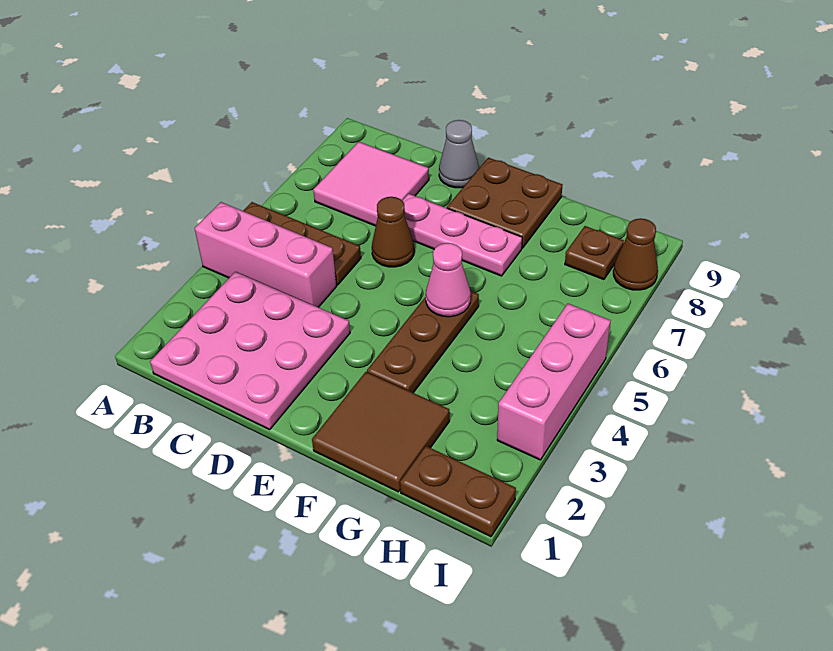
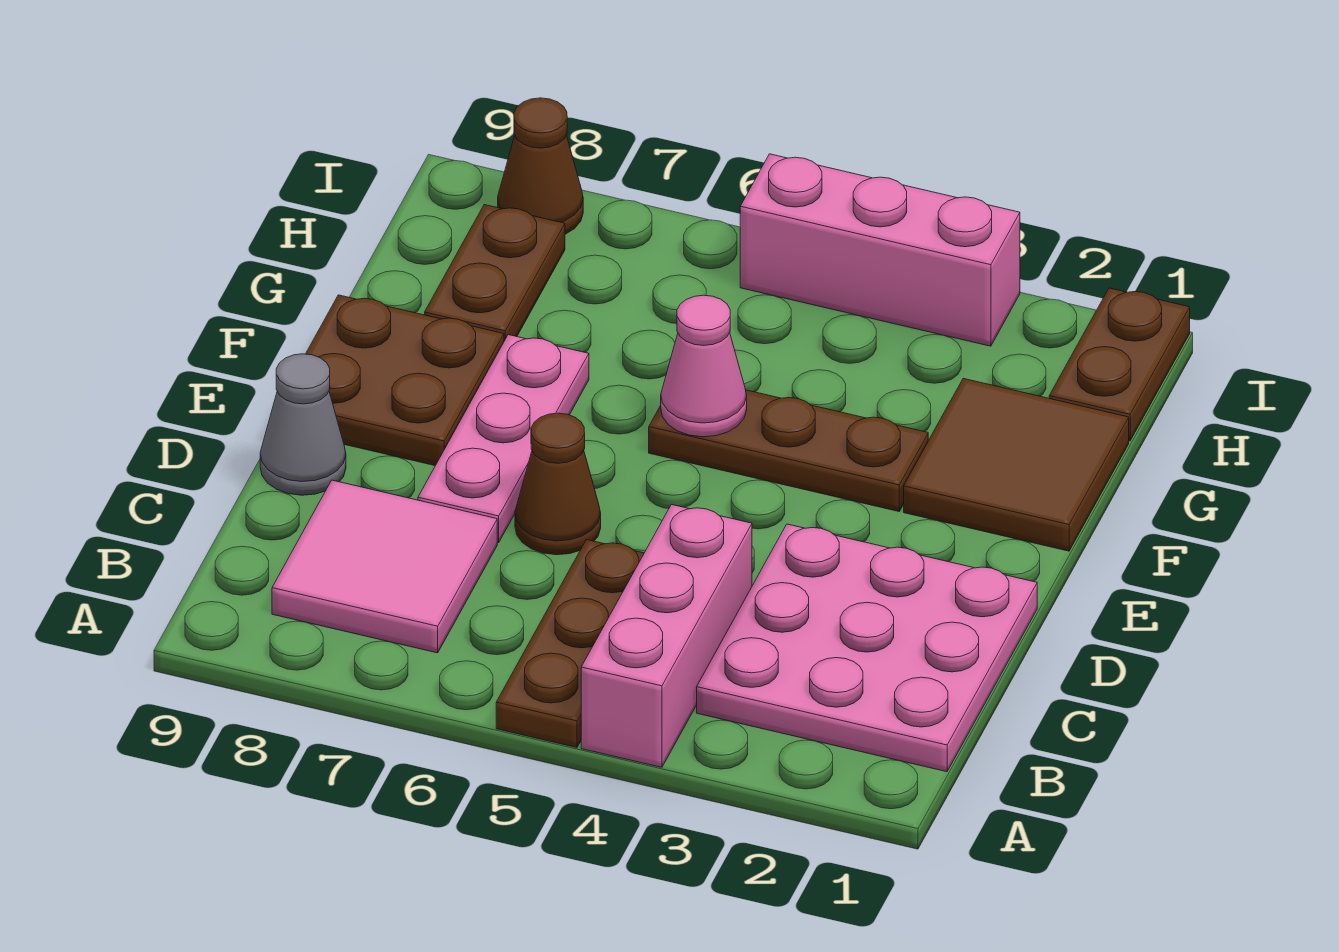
brown plate H8 level 1 -> brown plate G8:H8 level 1

